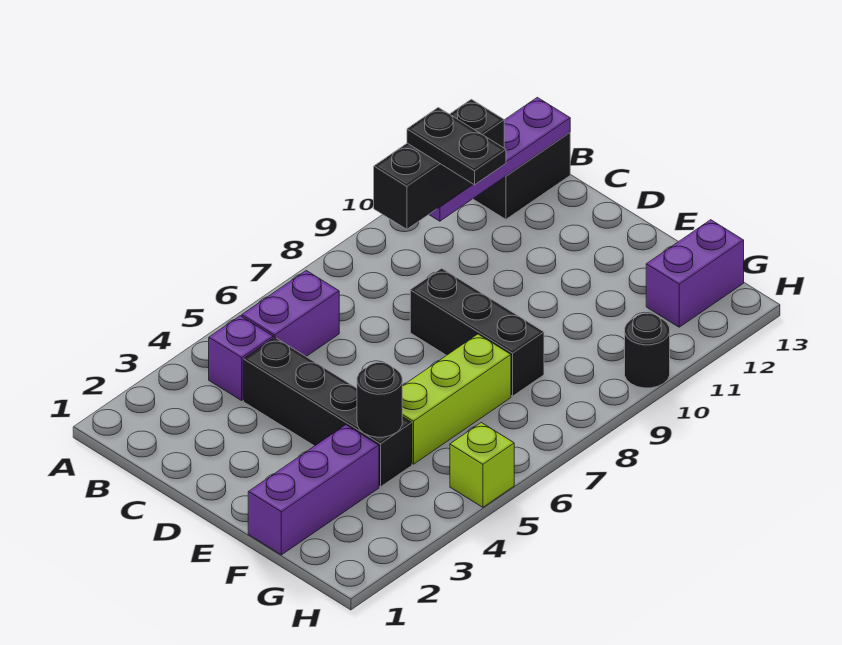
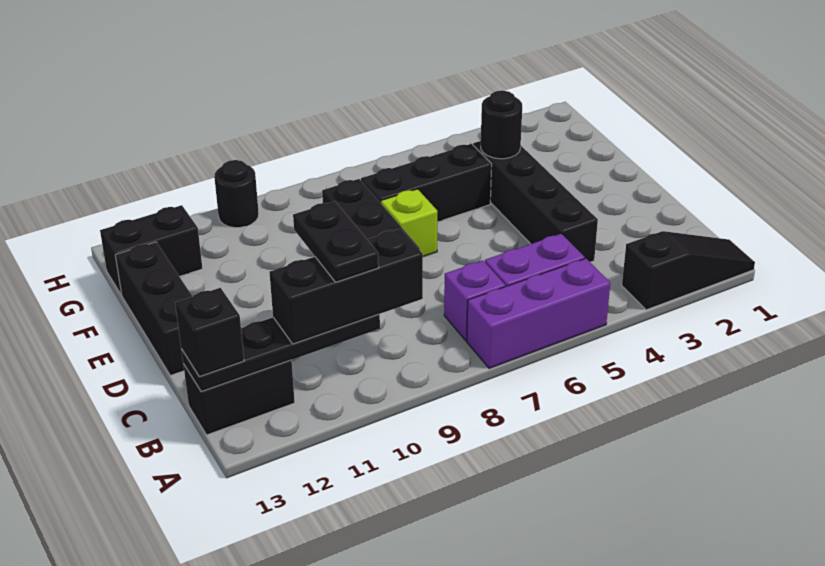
none -> black slope A1:A3 level 1 top 3
purple brick B4 level 1 -> purple brick B7 level 1
purple plate B10:B13 level 2 -> black plate B10:B13 level 2
none -> black brick B13 level 3
none -> black brick D13:F13 level 1
purple brick F1:F3 level 1 -> purple brick A5:A7 level 1
lime brick F5:F7 level 1 -> black brick F5:F7 level 1
purple brick G12:G13 level 1 -> black brick G12:G13 level 1
lime brick H5 level 1 -> lime brick E7 level 1

